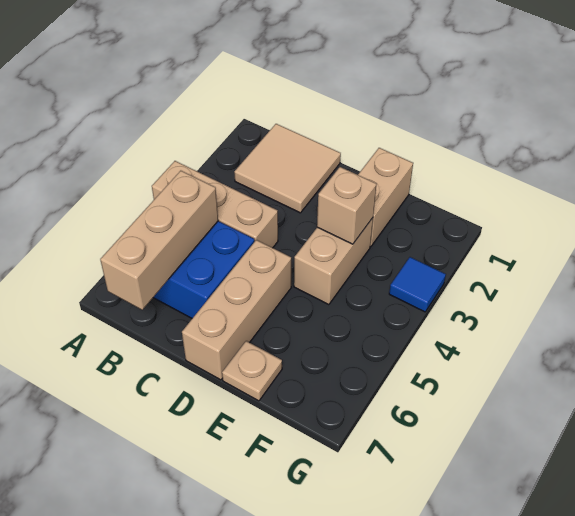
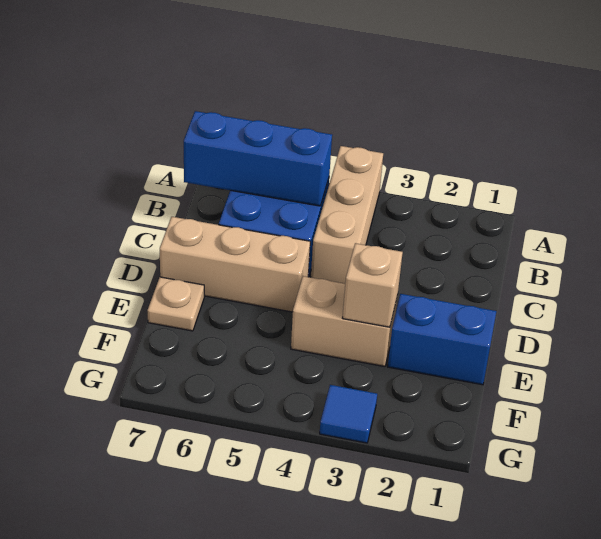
tan tile B1:C2 level 1 -> none
tan brick B5:B7 level 2 -> blue brick B5:B7 level 2
tan brick E1:E2 level 1 -> blue brick E1:E2 level 1

